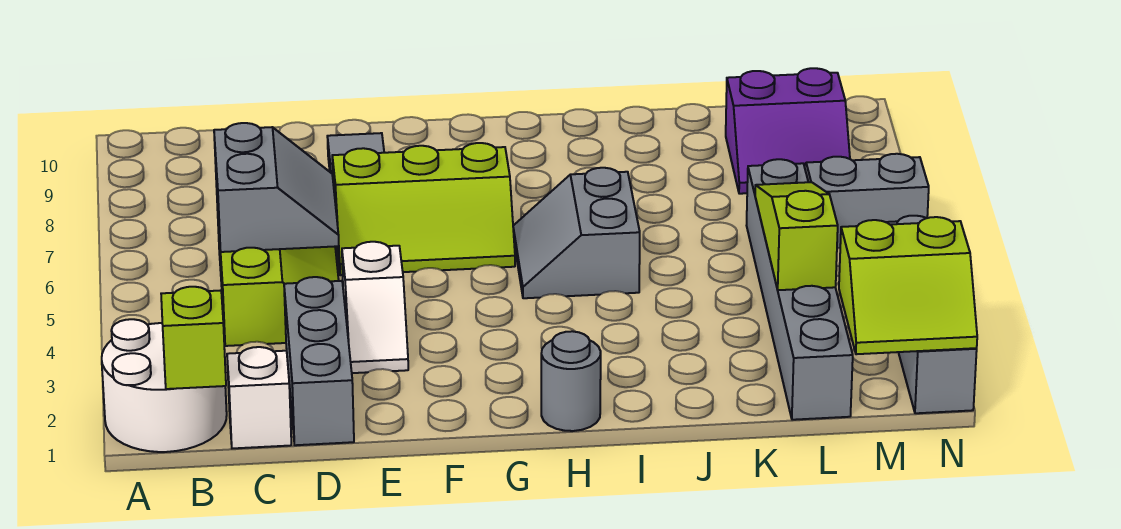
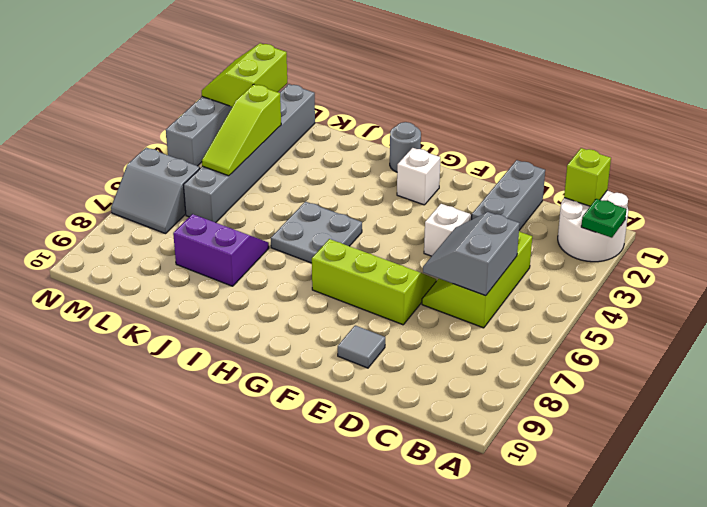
none -> green plate A2 level 2
white brick C1 level 1 -> white brick G2 level 1
grey slope H5:I6 level 1 top I -> grey plate H5:I6 level 1
purple slope L8:M9 level 1 top 9 -> purple slope J7:K8 level 1 top 8
lime slope M1:N2 level 2 top 2 -> lime slope M1:N2 level 2 top M

